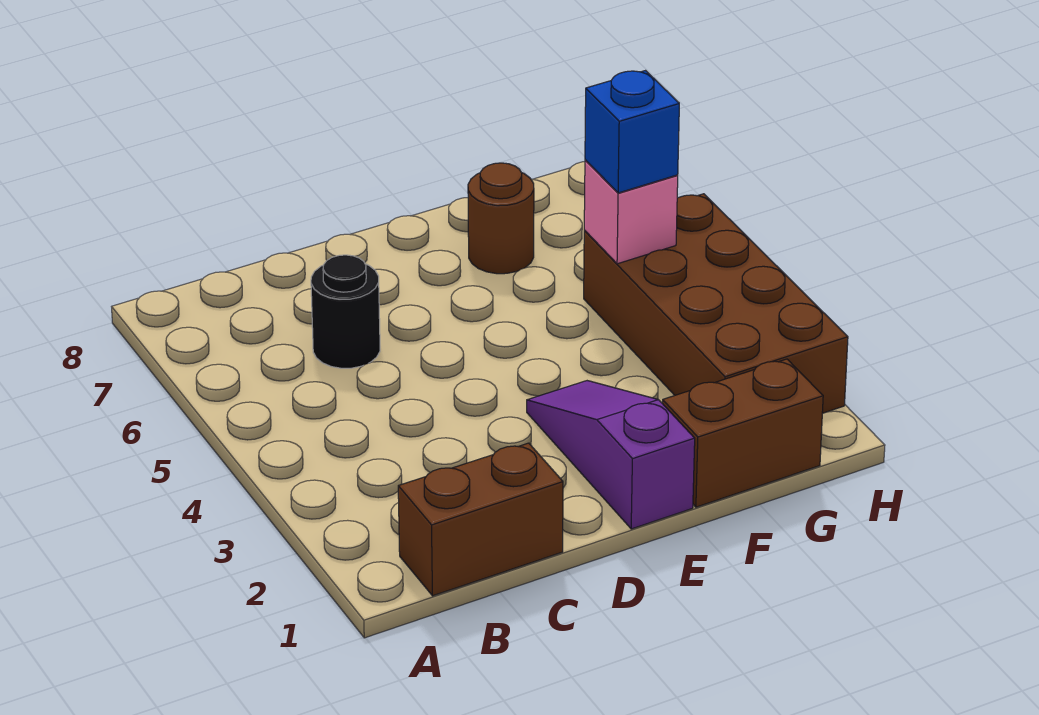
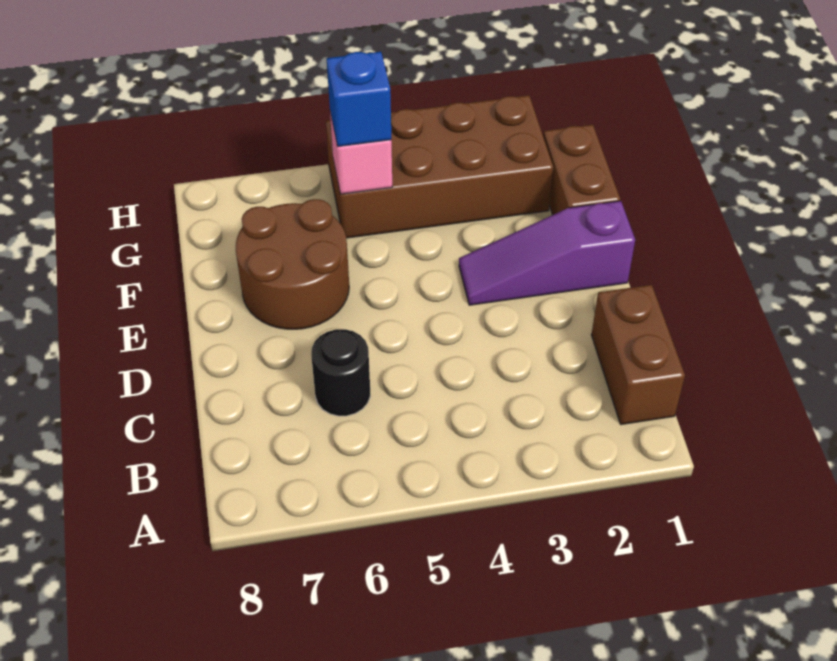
brown round brick F7 level 1 -> brown round brick E6:F7 level 1

